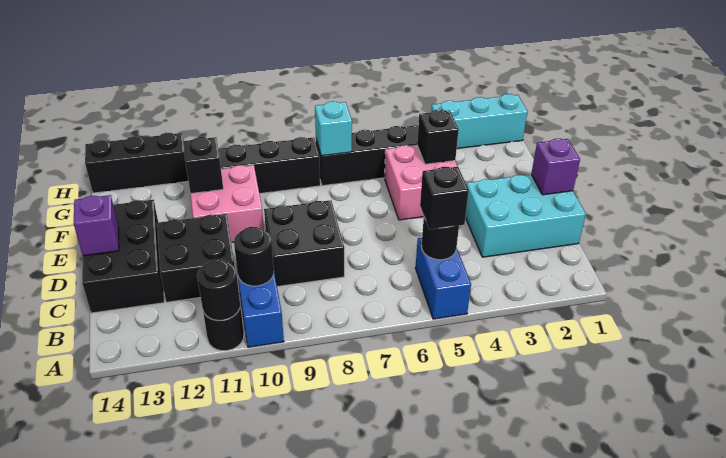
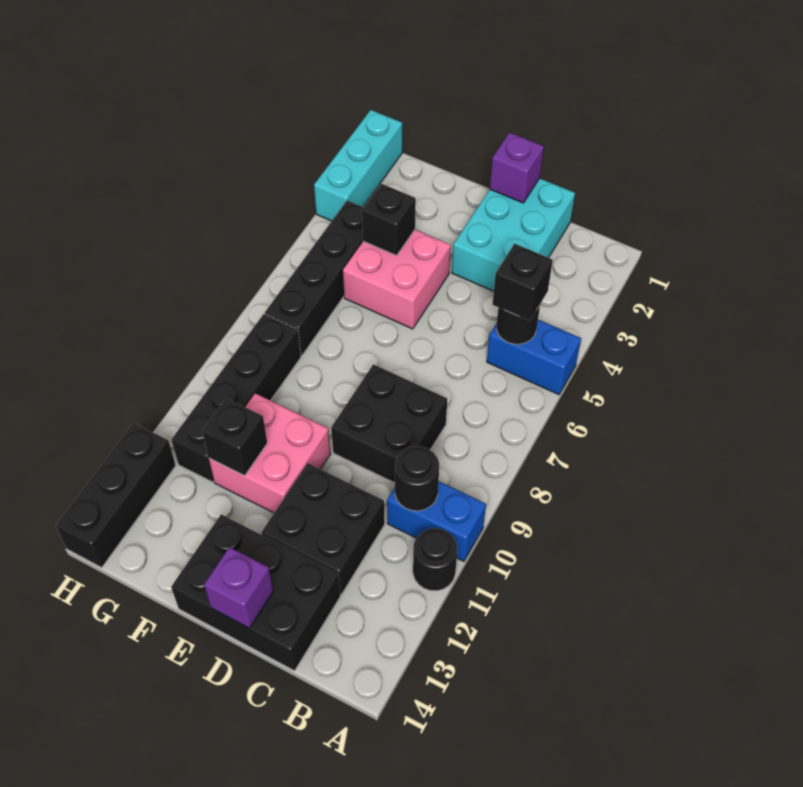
black round brick A11 level 2 -> none
cyan brick G7 level 2 -> none

